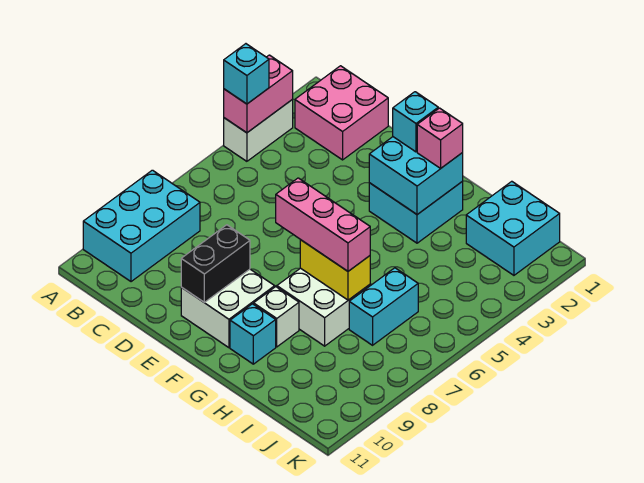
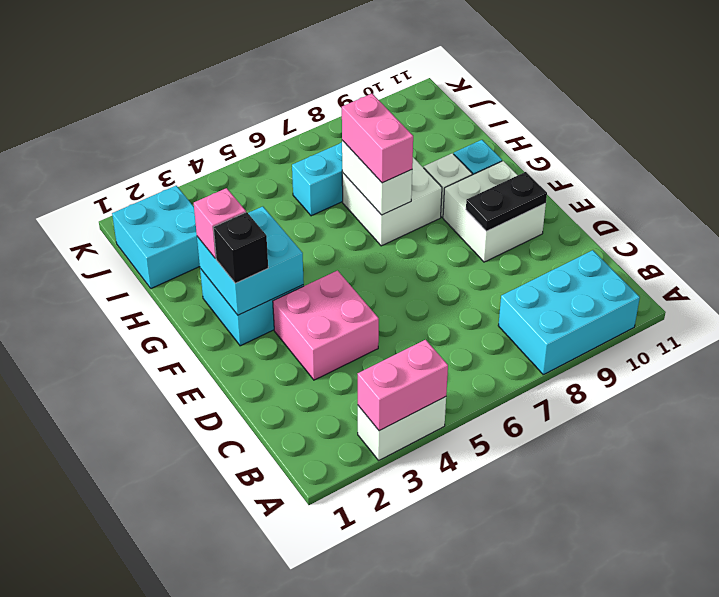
cyan brick A4 level 3 -> none
pink brick B1:C2 level 1 -> pink brick D3:E4 level 1
black brick E9:E10 level 2 -> black plate E9:E10 level 2
cyan brick F2 level 3 -> black brick F2 level 3
pink brick F7:H7 level 3 -> pink brick G7:H7 level 3
yellow brick G7:H7 level 2 -> white brick G7:H7 level 2

